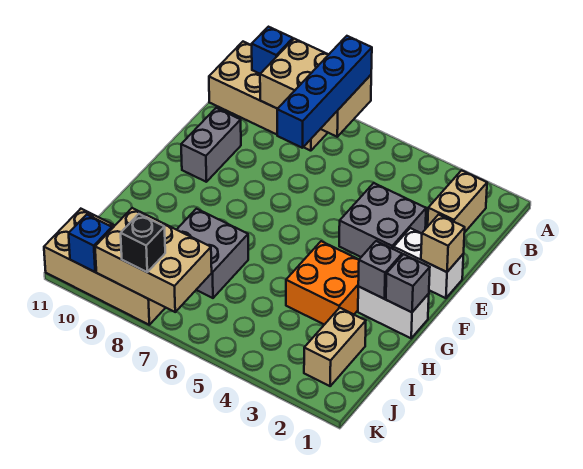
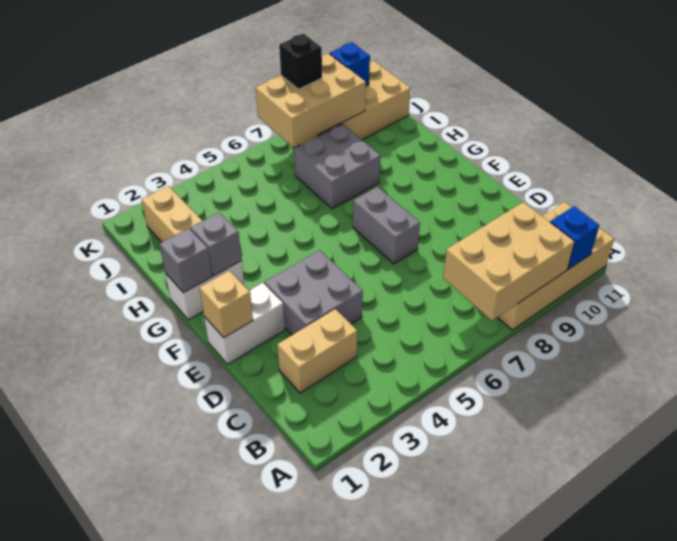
blue brick A7:D7 level 3 -> none
tan brick B2:C2 level 1 -> tan brick C2:C3 level 1
grey brick D10:E10 level 1 -> grey brick E7:F7 level 1
orange brick G3:H4 level 1 -> none

